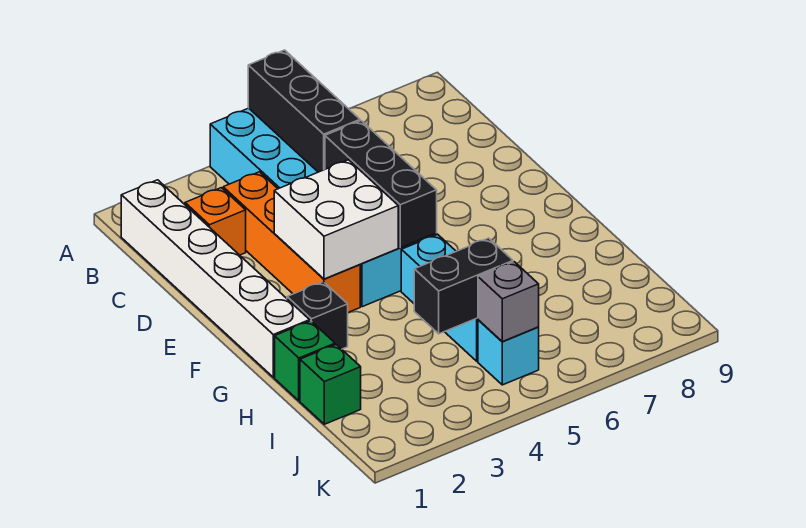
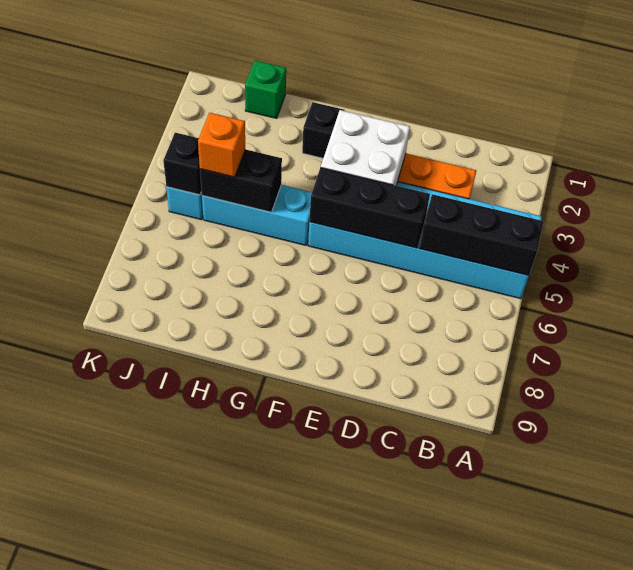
white brick B1:G1 level 1 -> none
orange brick C2 level 1 -> orange brick I5 level 3
green brick H1 level 1 -> none
black brick I4:I5 level 2 -> black brick H5:I5 level 2
grey brick J5 level 2 -> black brick J5 level 2

